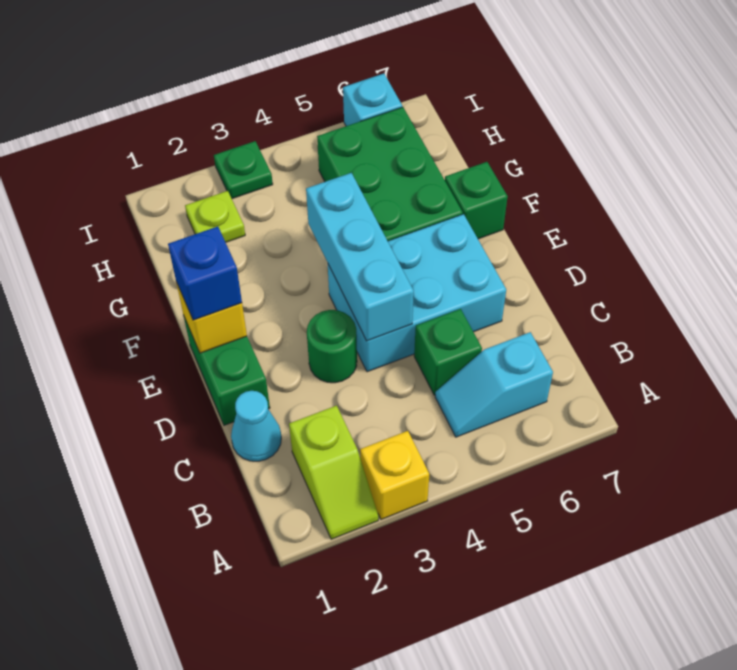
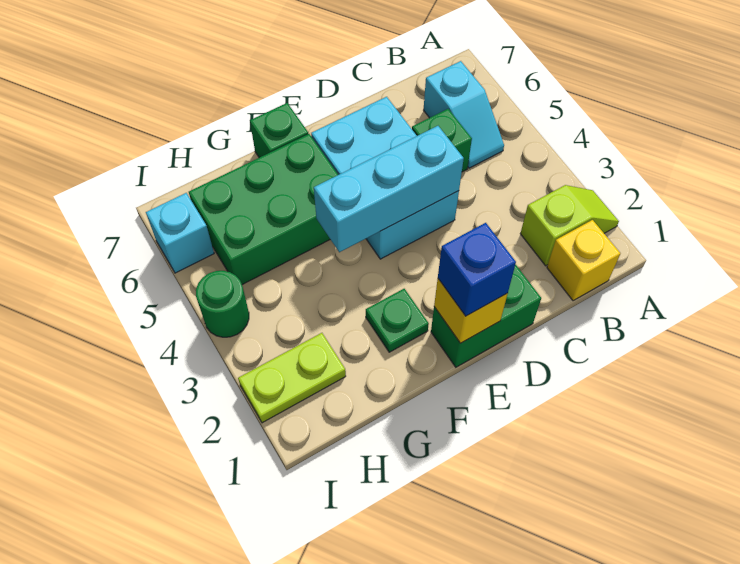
yellow brick A3 level 1 -> yellow brick B1 level 1
cyan cone C1 level 1 -> none
green round brick D3 level 1 -> green round brick I4 level 1
lime plate H2 level 1 -> lime plate H2:I2 level 1
green plate I3 level 1 -> green plate F2 level 1

